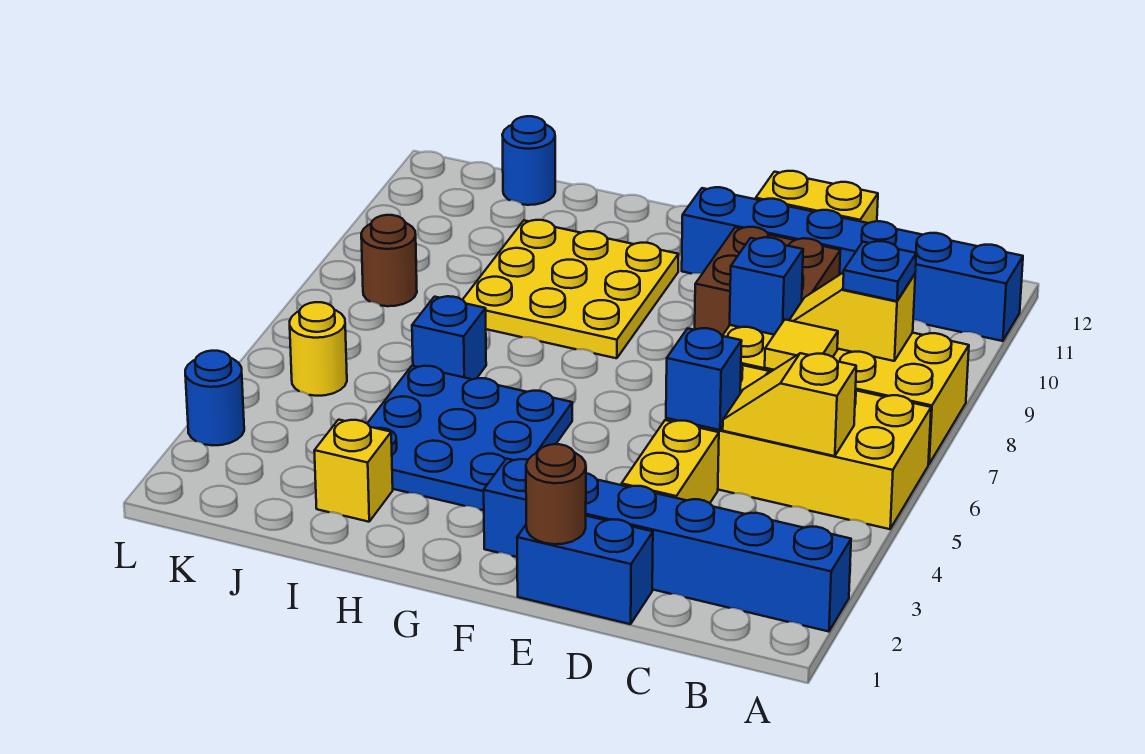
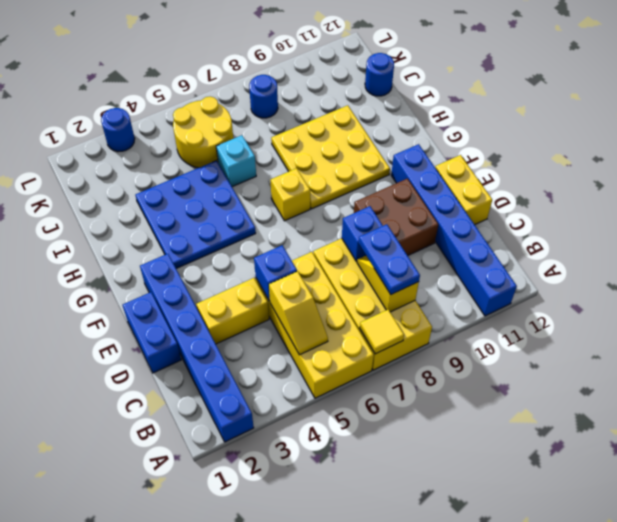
yellow slope B5:C5 level 2 top B -> yellow slope B5:C5 level 2 top C
blue plate B8 level 3 -> blue plate B8:C8 level 3
yellow tile C7 level 2 -> yellow tile A7 level 2
brown round brick E1 level 2 -> none
yellow brick I2 level 1 -> yellow brick G7 level 1
blue brick I6 level 1 -> cyan brick I6 level 1
yellow round brick K5 level 1 -> yellow round brick J5:K6 level 1
brown round brick K8 level 1 -> blue round brick K8 level 1

